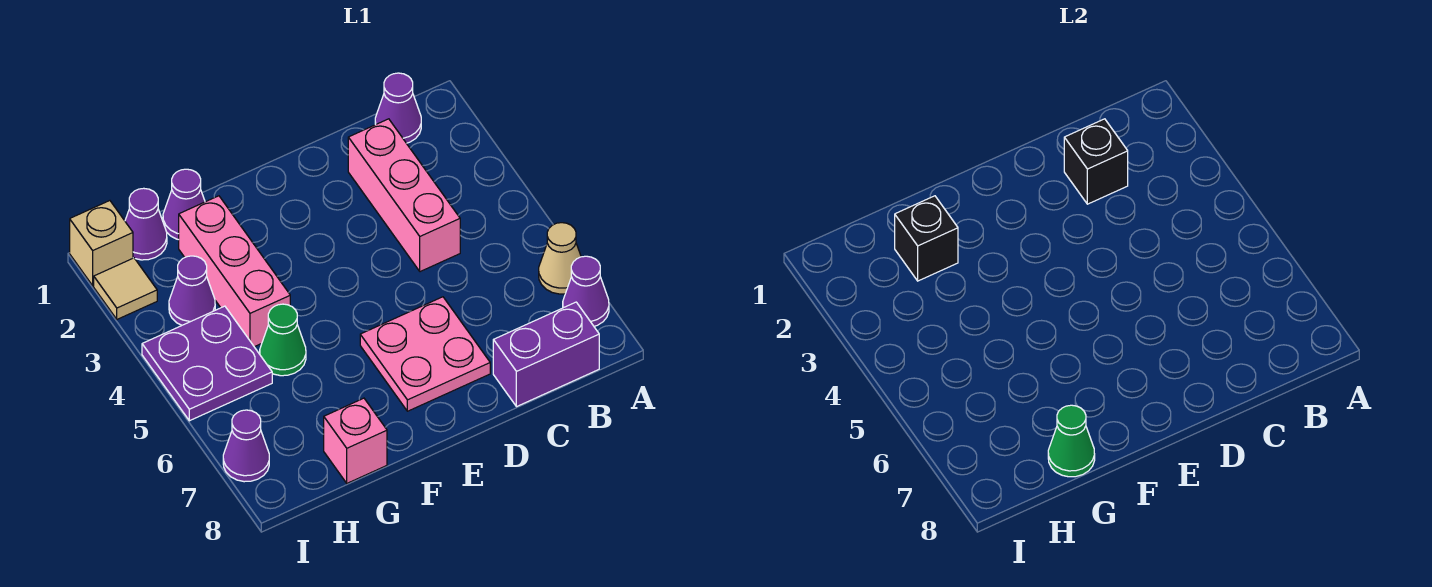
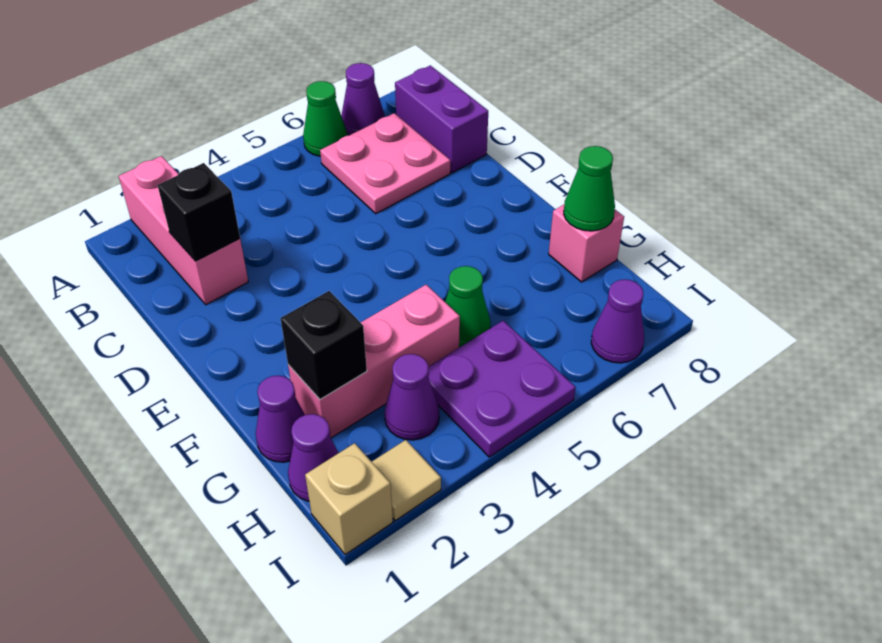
tan cone A6 level 1 -> green cone A6 level 1
purple cone B1 level 1 -> none
pink brick C2:C4 level 1 -> pink brick A2:C2 level 1
pink plate D6:E7 level 1 -> pink plate B6:C7 level 1

